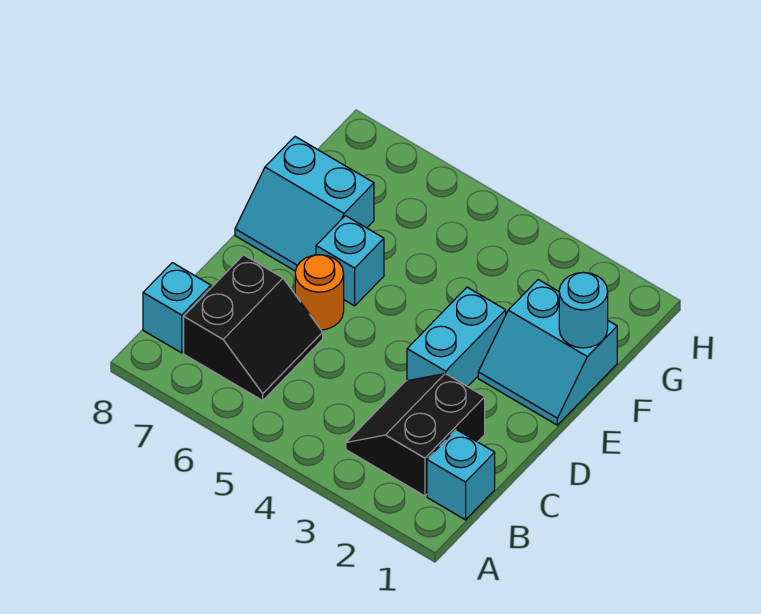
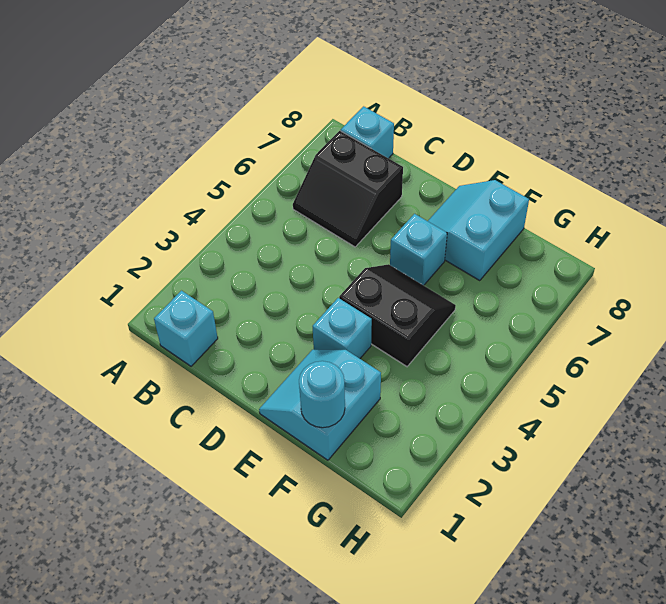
black slope B2:C3 level 1 top 2 -> black slope E4:F5 level 1 top 4
cyan brick D3:E3 level 1 -> cyan brick E3 level 1
orange round brick D6 level 1 -> none

